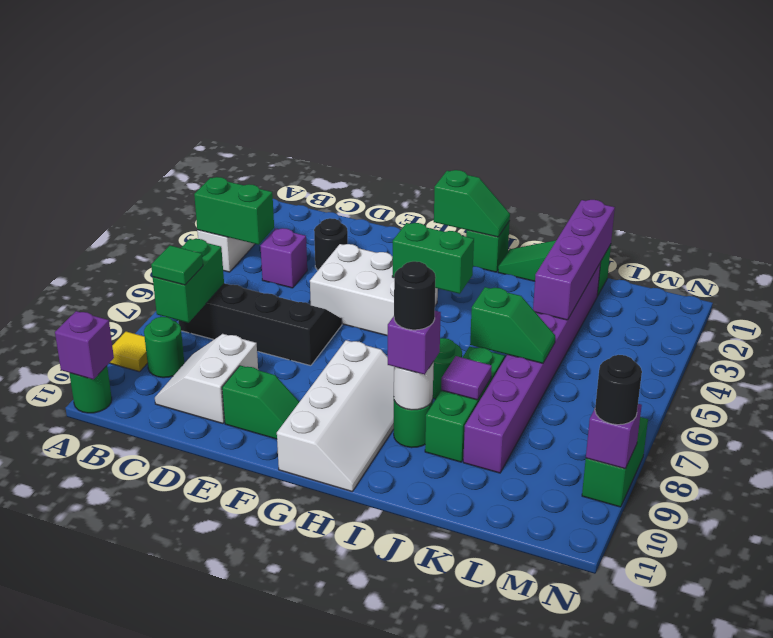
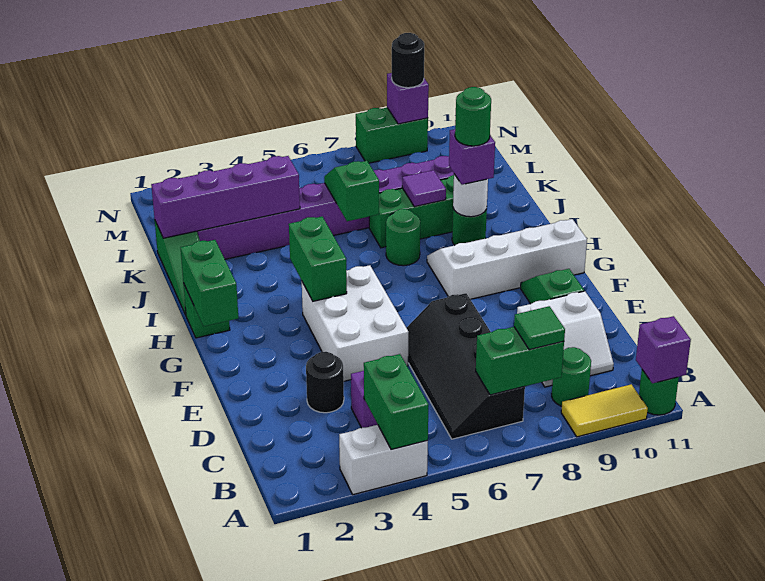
yellow tile A9 level 1 -> yellow tile A9:A10 level 1
green slope G1:H1 level 2 top G -> green brick G1:H1 level 2
black round brick I9 level 4 -> green round brick I9 level 4

